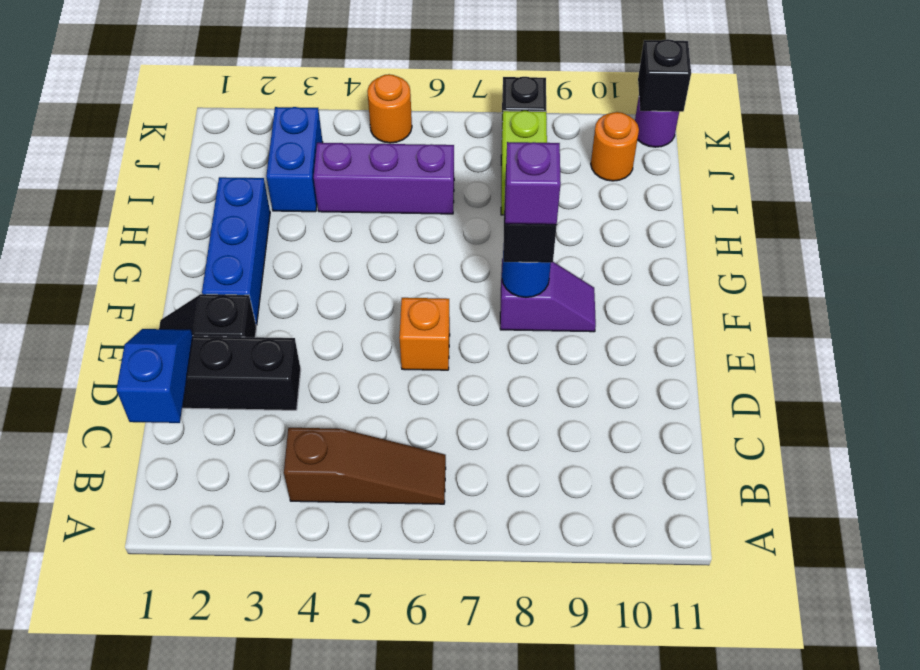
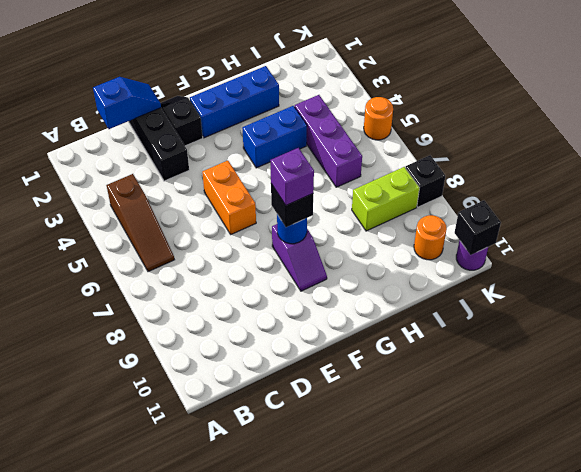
orange brick E6 level 1 -> orange brick E5:E6 level 1
blue brick I3:J3 level 1 -> blue brick G4:H4 level 1

